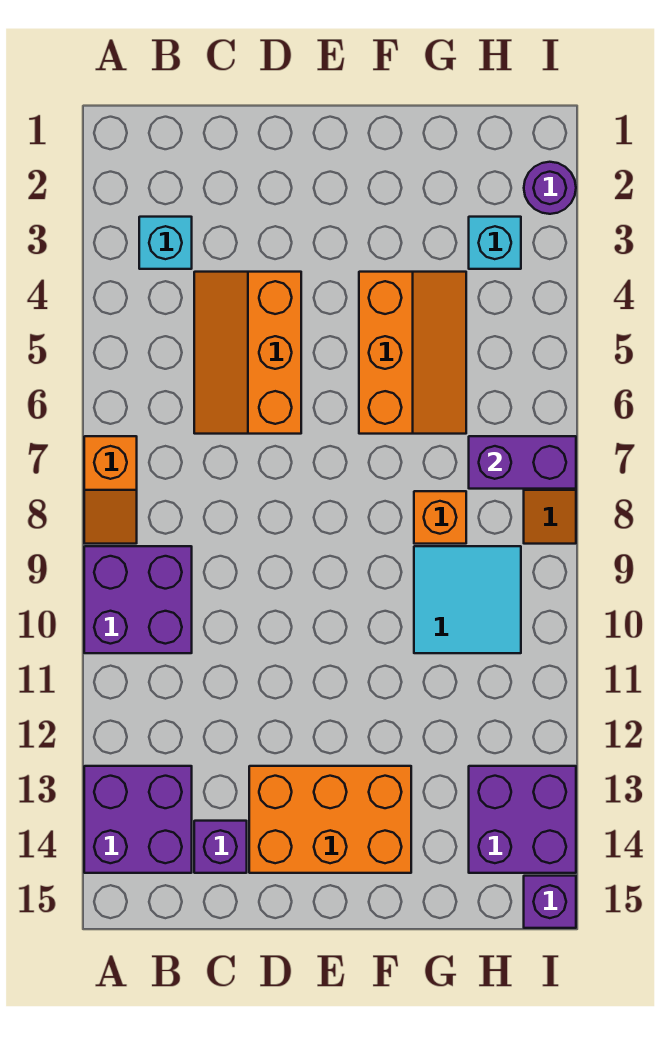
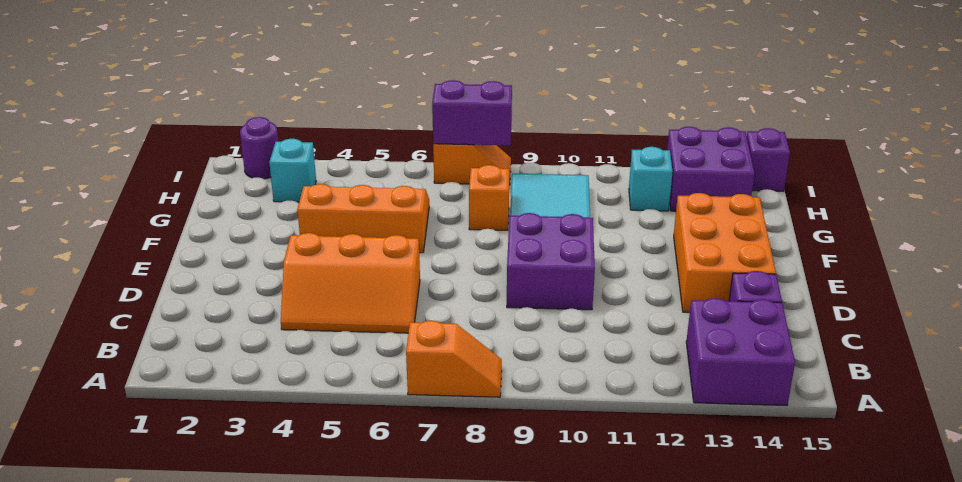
purple brick A9:B10 level 1 -> purple brick D9:E10 level 1
cyan brick B3 level 1 -> cyan brick H12 level 1
purple brick H7:I7 level 2 -> purple brick I7:I8 level 2

